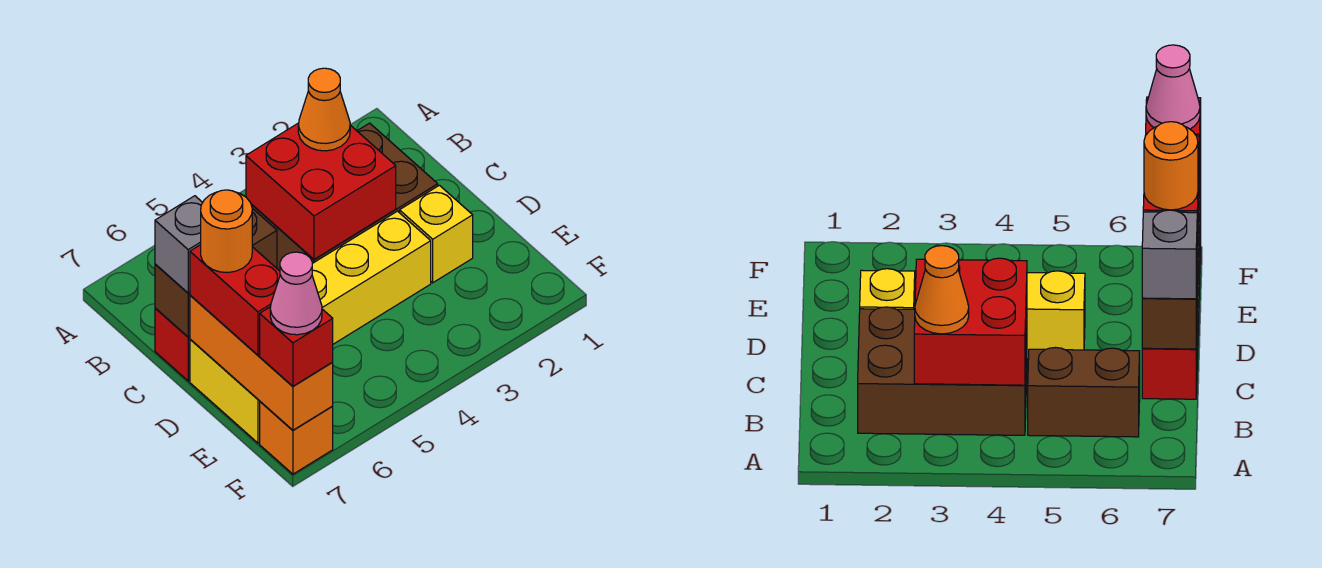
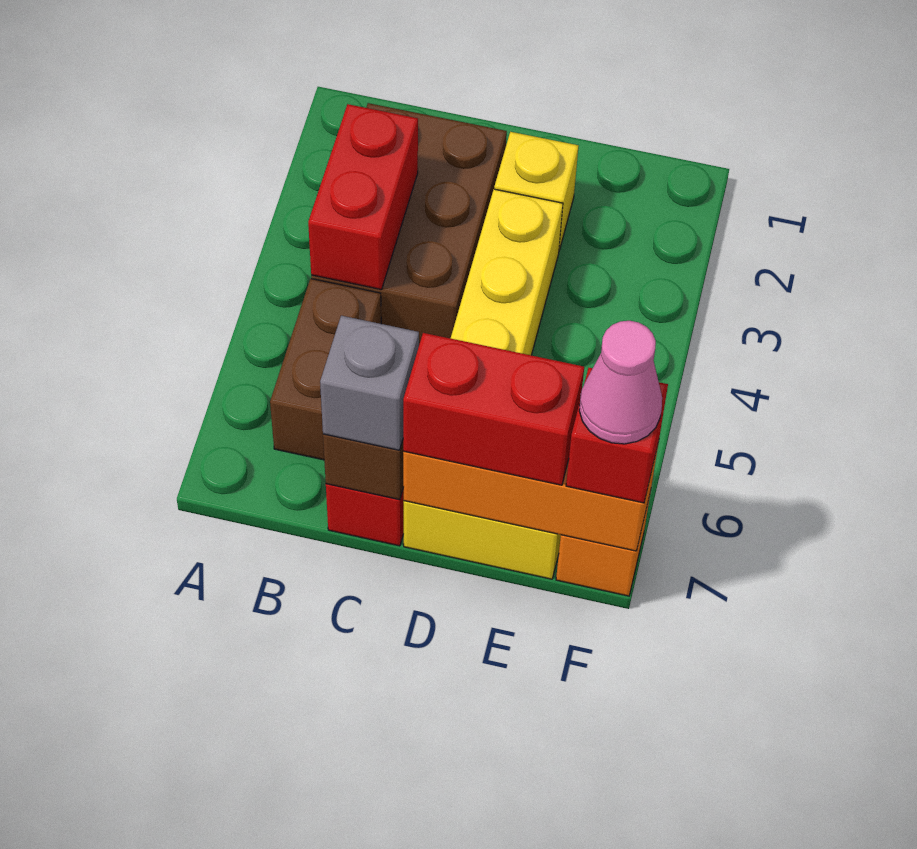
red brick B3:C4 level 2 -> red brick B3:B4 level 2
orange cone B3 level 3 -> none
orange round brick D7 level 4 -> none

